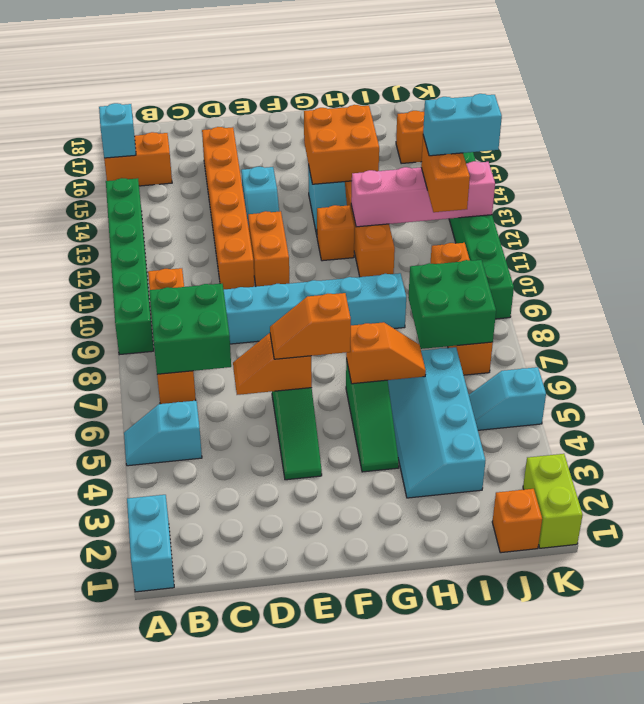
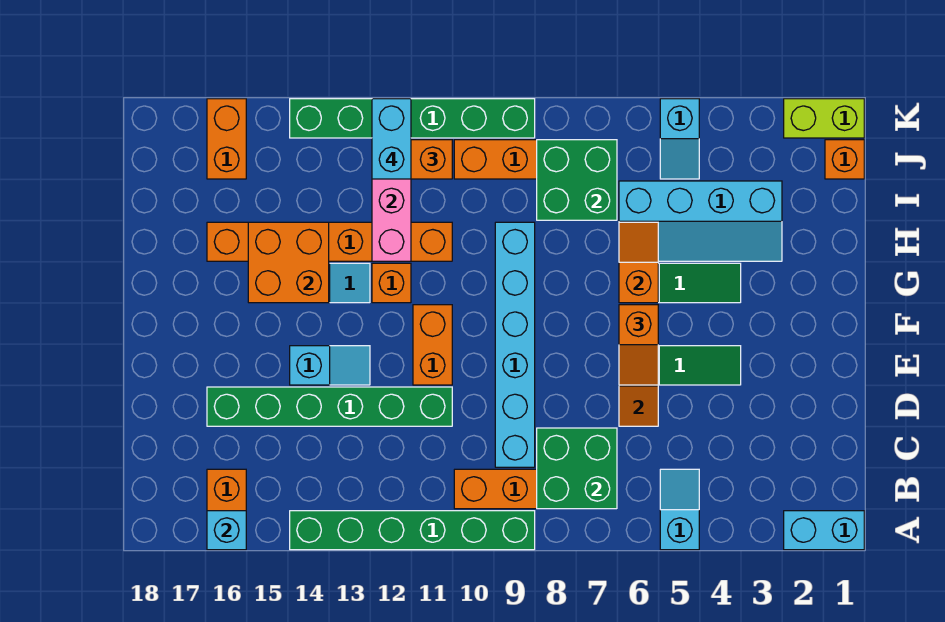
cyan slope A5:B5 level 1 top B -> cyan slope A5:B5 level 1 top A
orange brick D11:D16 level 1 -> green brick D11:D16 level 1
orange brick E11:E12 level 1 -> orange brick E11:F11 level 1

